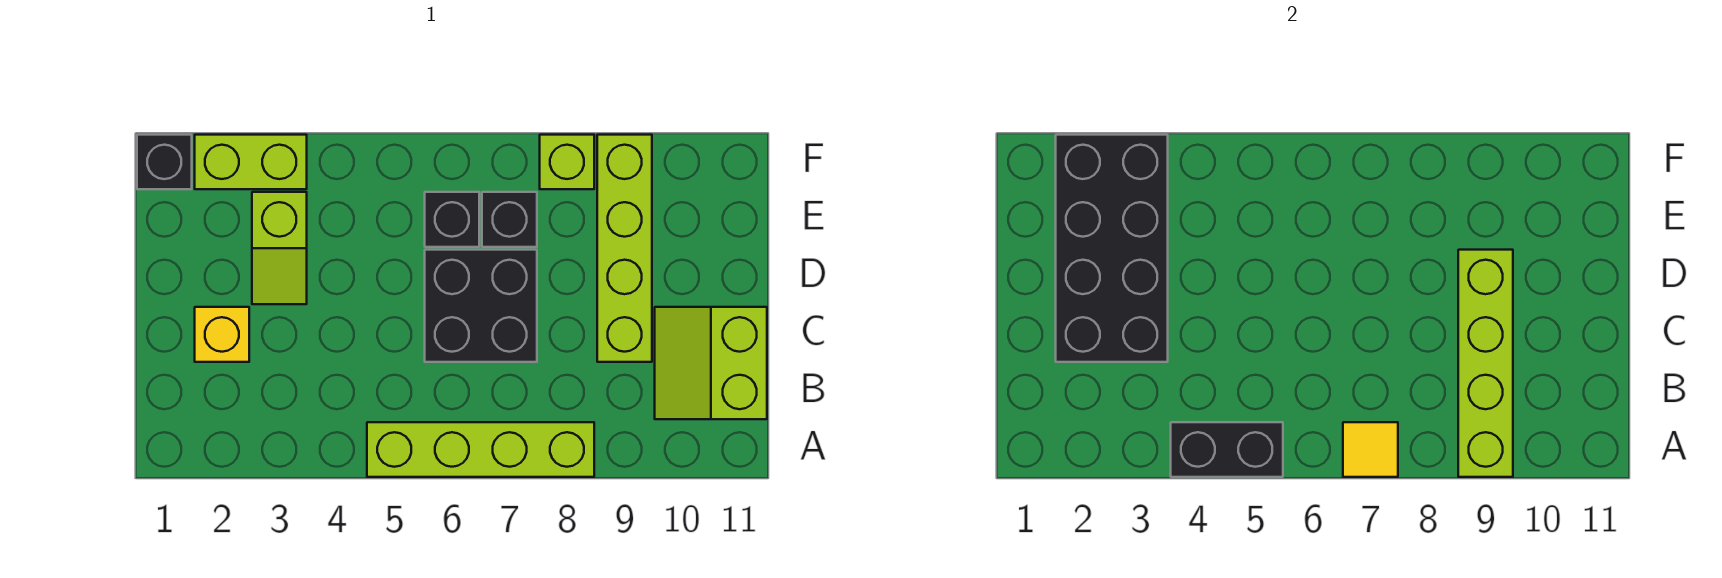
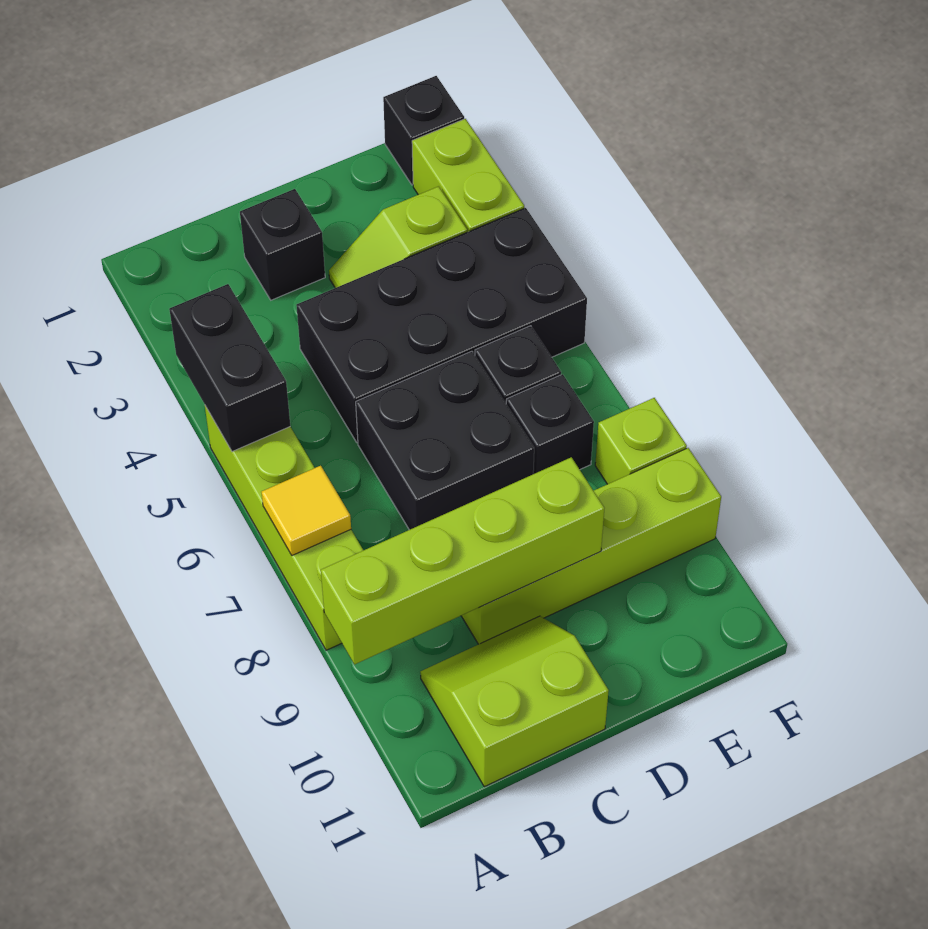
yellow brick C2 level 1 -> black brick C2 level 1
black brick C2:F3 level 2 -> black brick C4:F5 level 1

